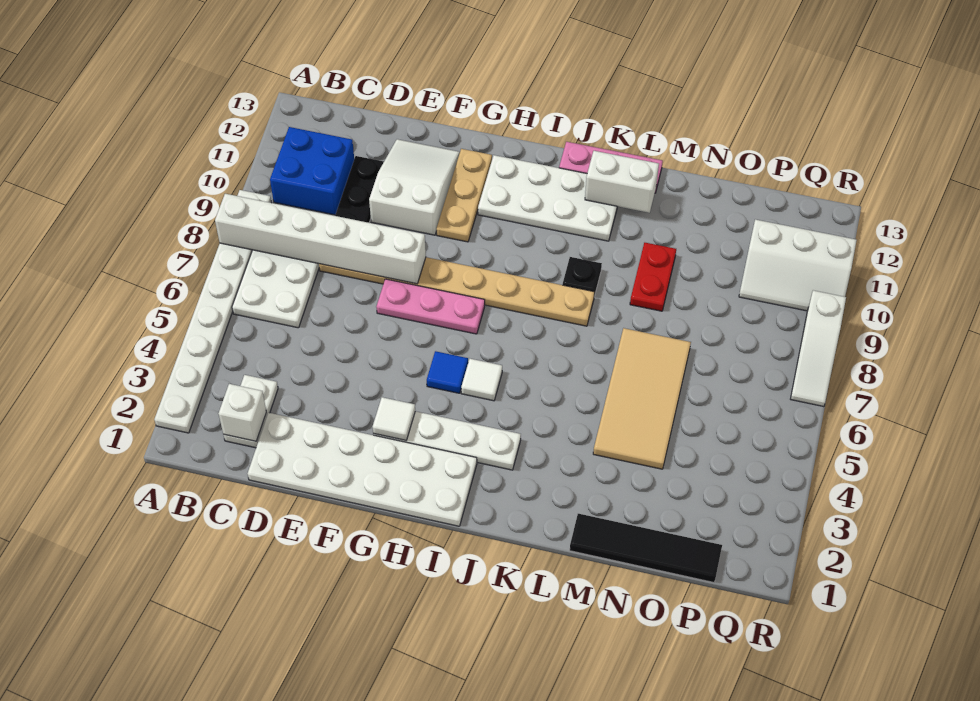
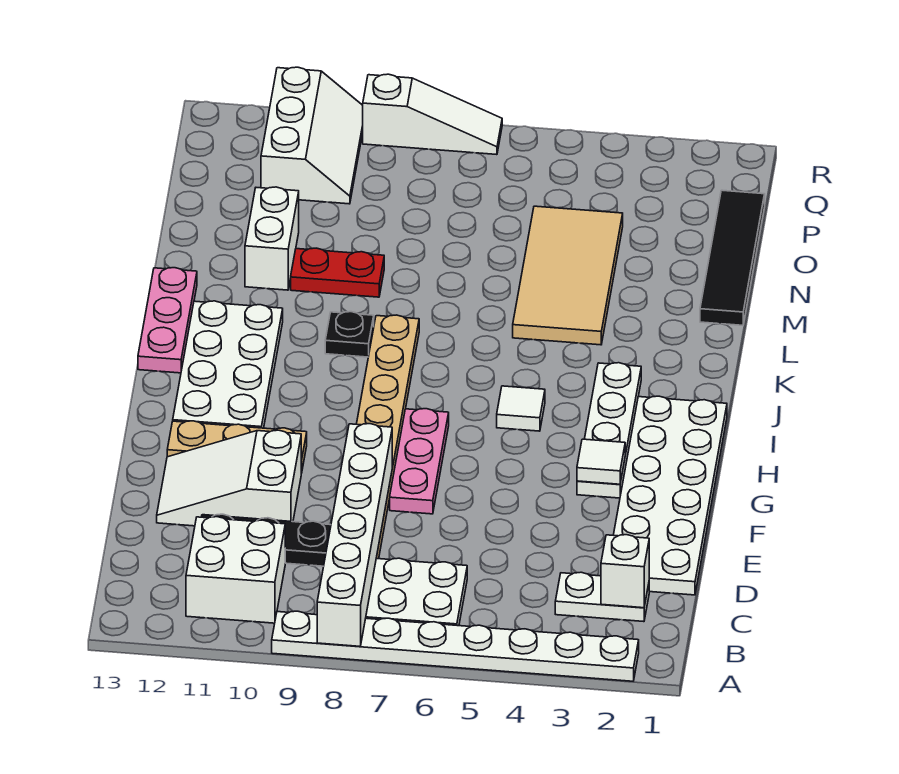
blue brick B10:C11 level 1 -> white brick B10:C11 level 1
blue tile H5 level 1 -> none
white brick K12:L12 level 2 -> white brick M11:N11 level 1
tan tile M4:N7 level 1 -> tan tile L4:O5 level 1

